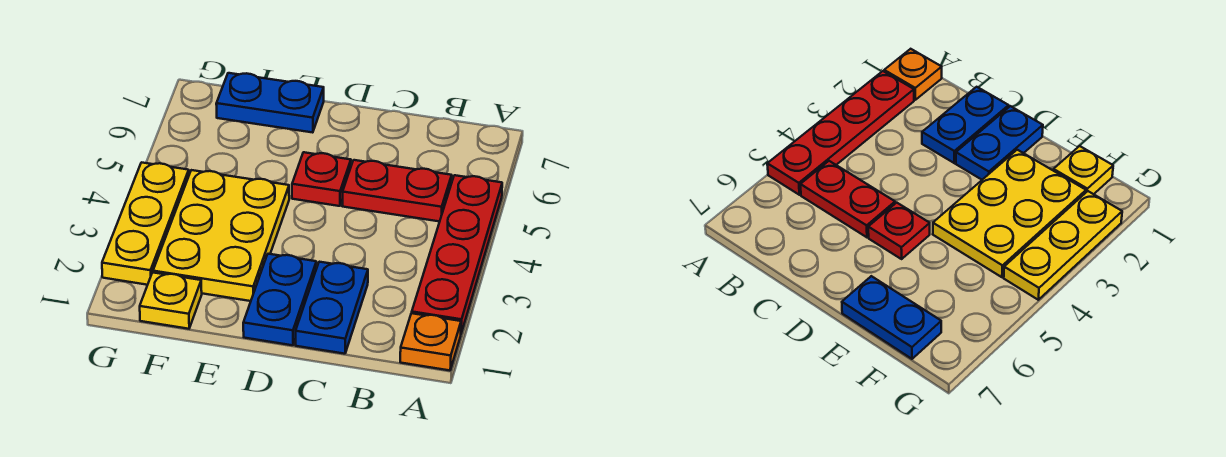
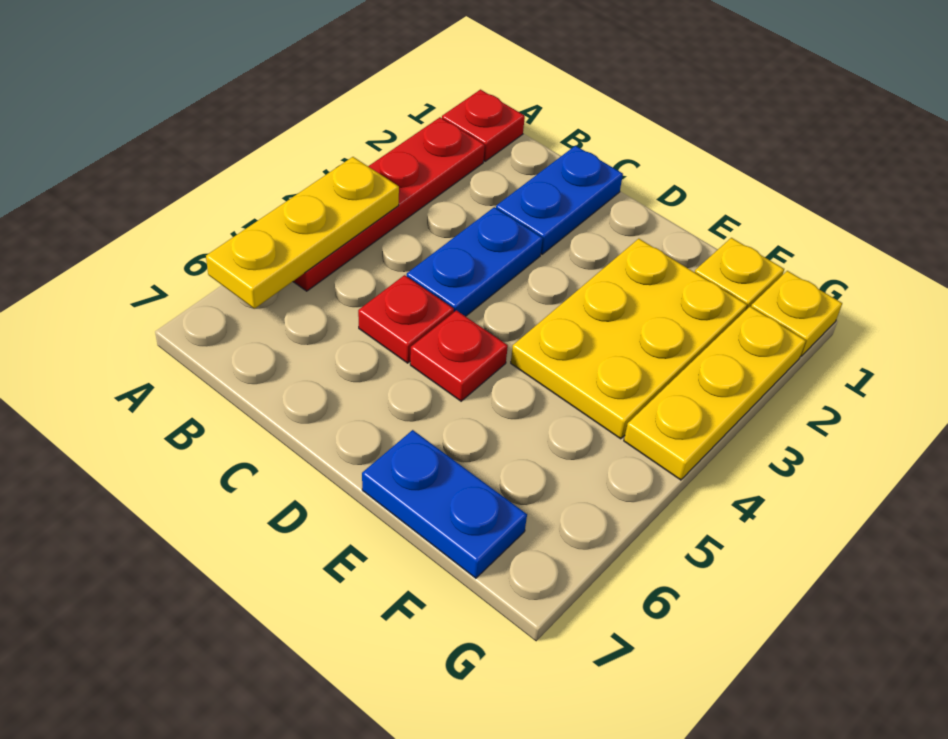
orange plate A1 level 1 -> red plate A1 level 1
none -> yellow plate A4:A6 level 2
red plate B5:C5 level 1 -> red plate C5 level 1
blue plate D1:D2 level 1 -> blue plate C3:C4 level 1
none -> yellow plate G1 level 1

